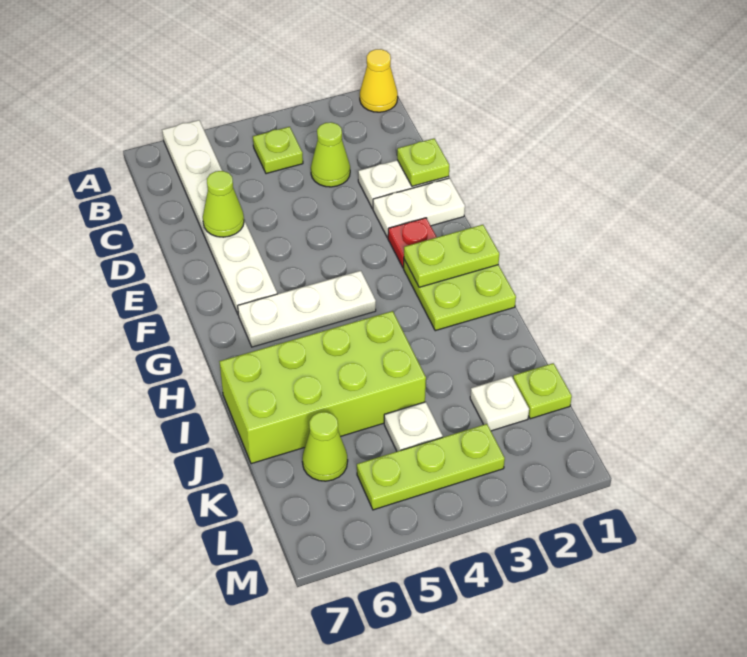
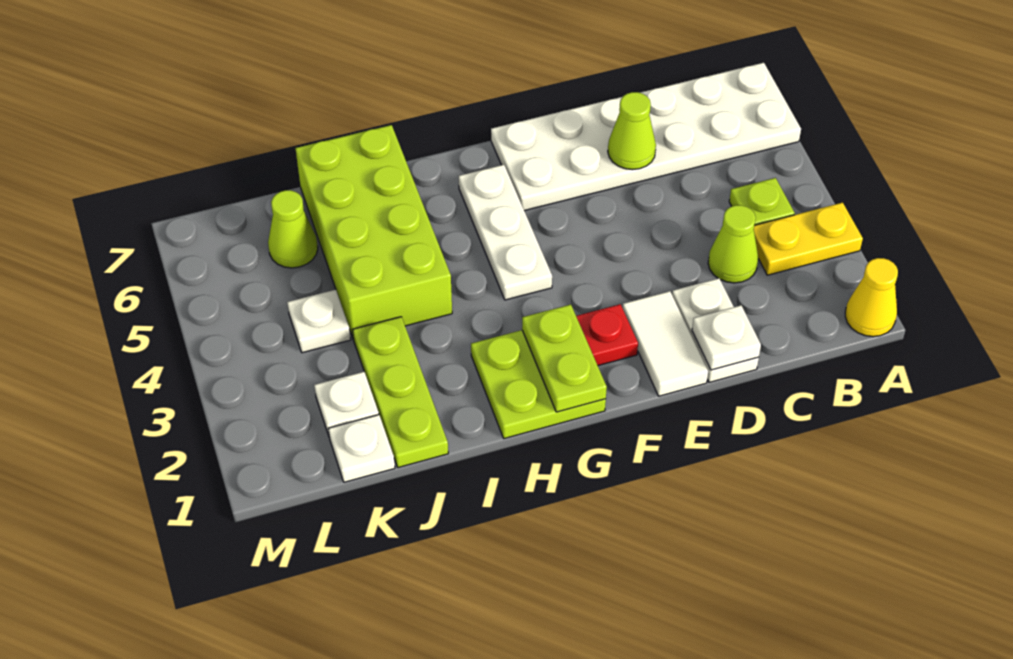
none -> yellow plate A3:B3 level 1
white plate A6:F6 level 1 -> white plate A6:F7 level 1
lime plate D1 level 2 -> white plate D1 level 2
white plate E1:E2 level 1 -> white tile E1:E2 level 1
lime plate K1 level 1 -> white plate K1 level 1
lime plate L3:L5 level 1 -> lime plate J1:J3 level 1

